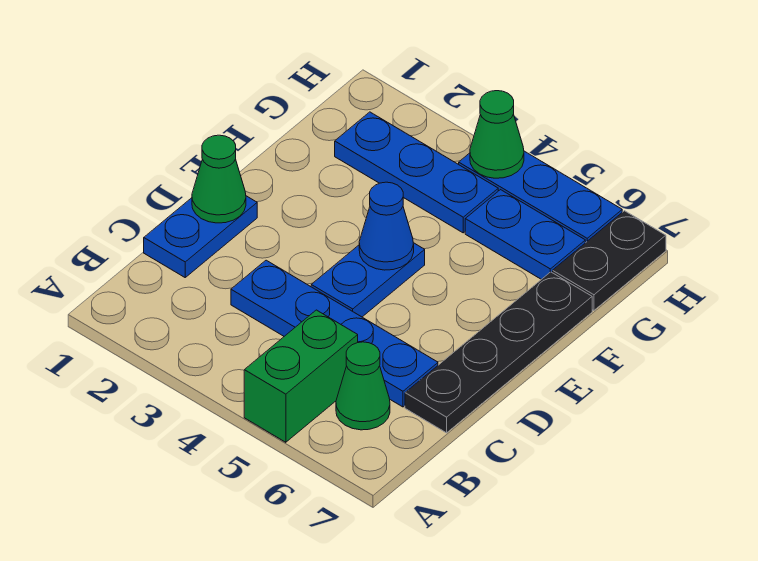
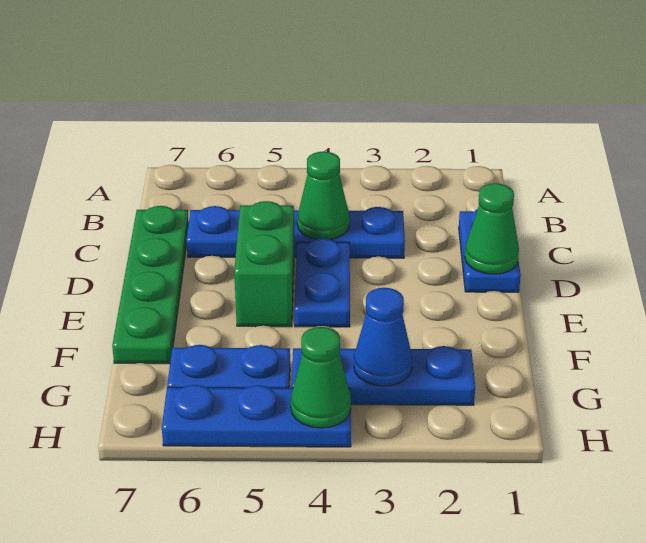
green brick A5:B5 level 1 -> green brick D5:E5 level 1
green cone B6 level 1 -> green cone C4 level 2
black plate C7:F7 level 1 -> green plate C7:F7 level 1
blue cone E4 level 2 -> blue cone G3 level 2
black plate G7:H7 level 1 -> none

